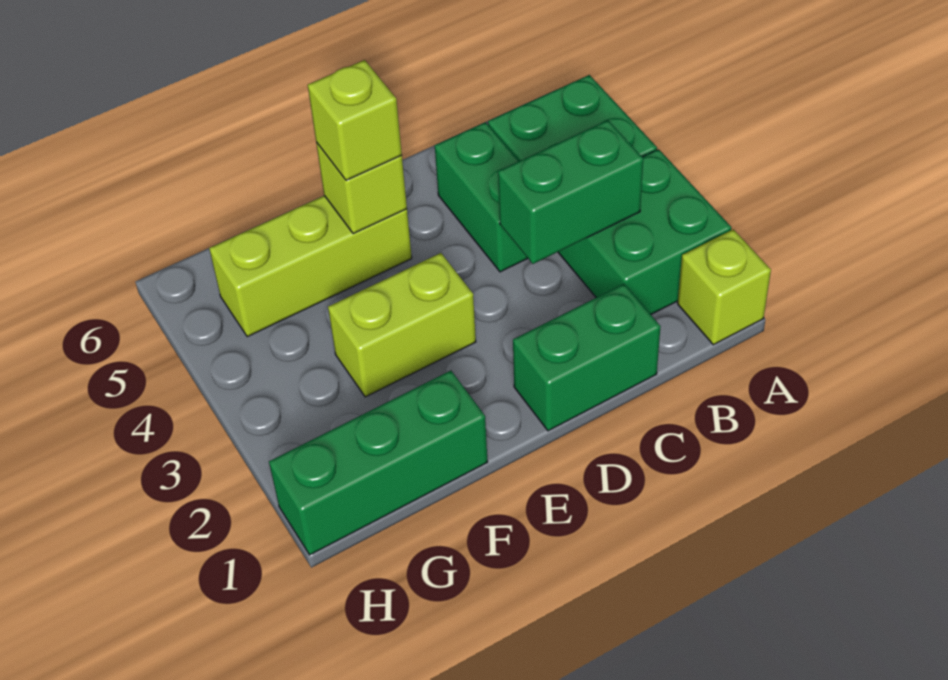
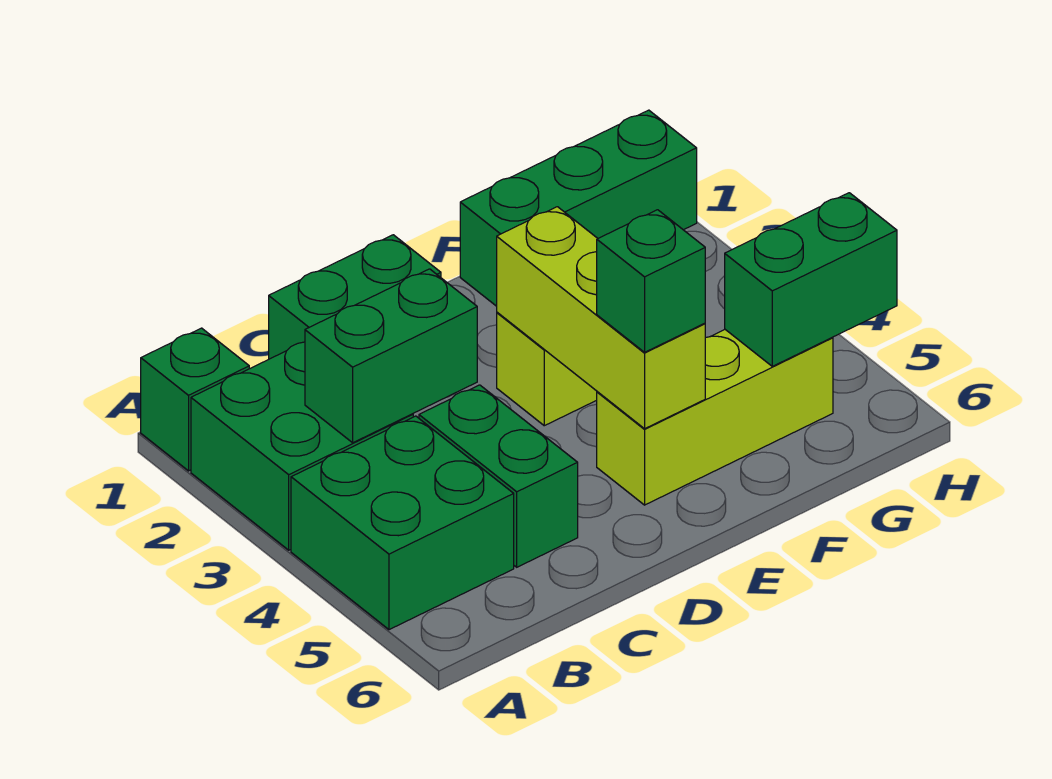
lime brick A1 level 1 -> green brick A1 level 1
lime brick E5 level 2 -> lime brick E3:E5 level 2
lime brick E5 level 3 -> green brick E5 level 3
none -> green brick G5:H5 level 2

